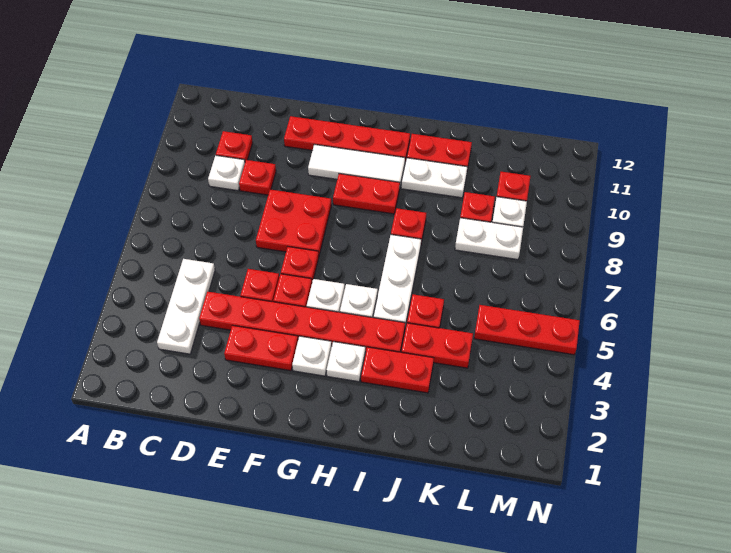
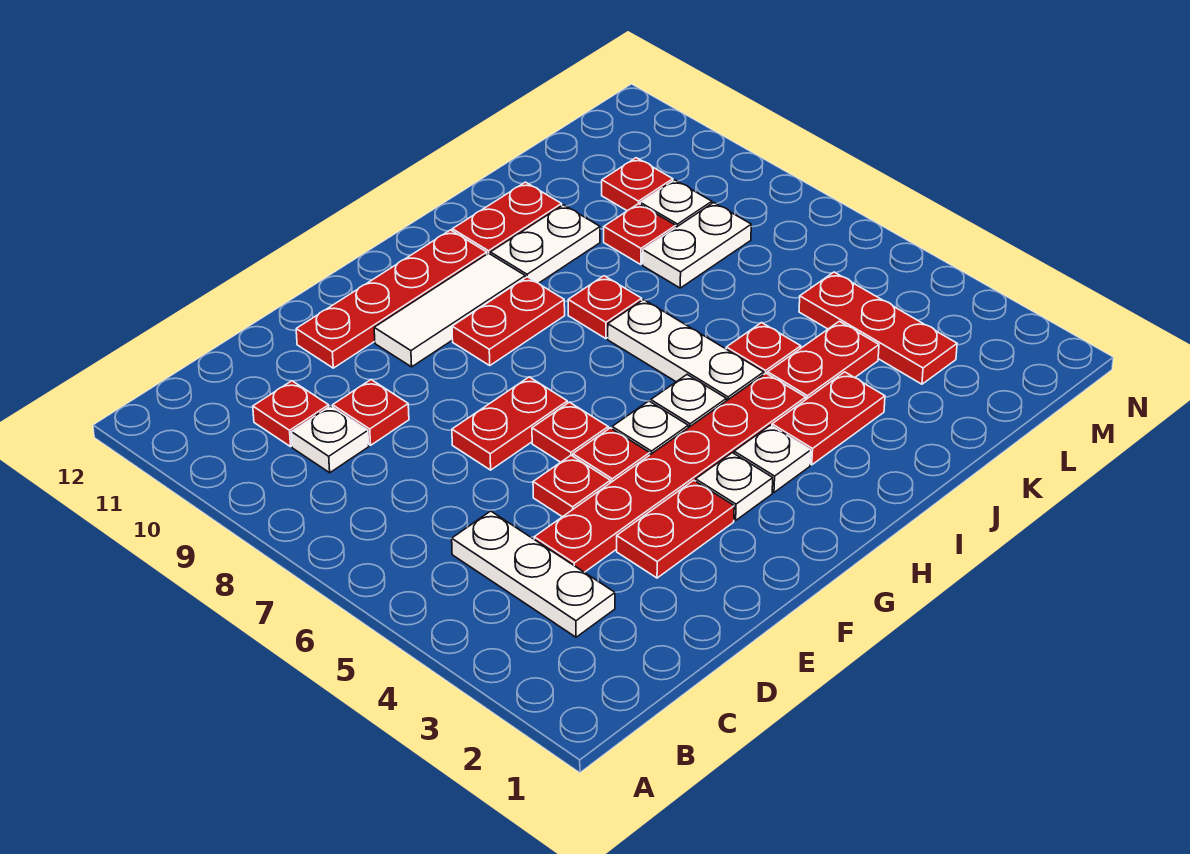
red plate E7:F8 level 1 -> red plate E7:F7 level 1
red plate L5:N5 level 1 -> red plate L3:L5 level 1

